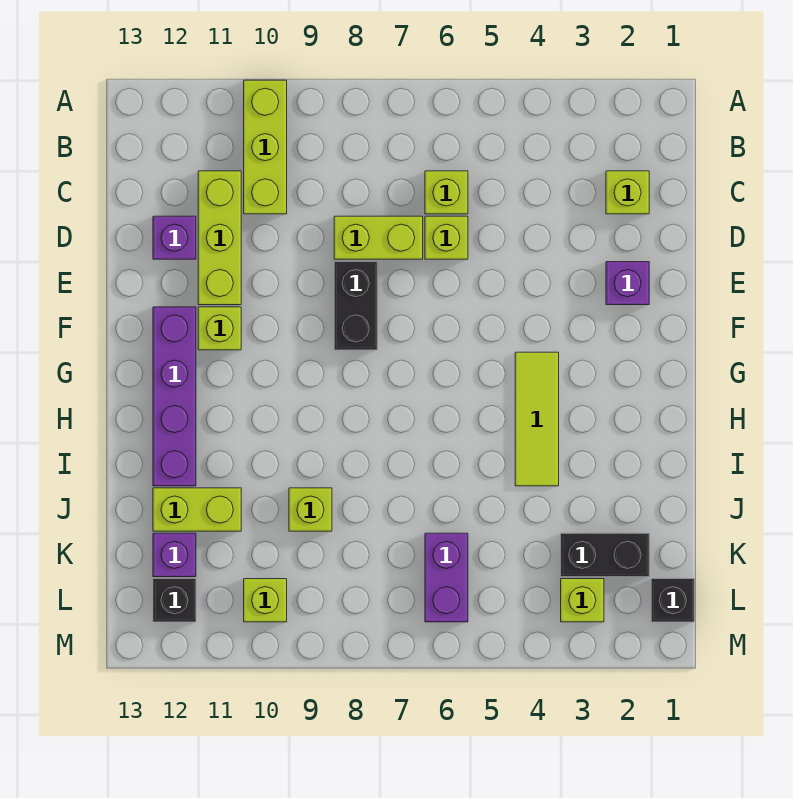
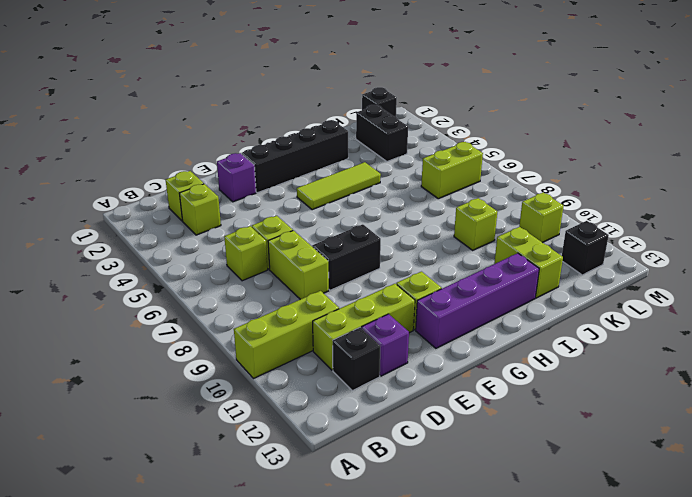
none -> black brick C12 level 1
none -> black brick F2:I2 level 1
purple brick K6:L6 level 1 -> lime brick K6:L6 level 1
purple brick K12 level 1 -> none
lime brick L3 level 1 -> lime brick C3 level 1

